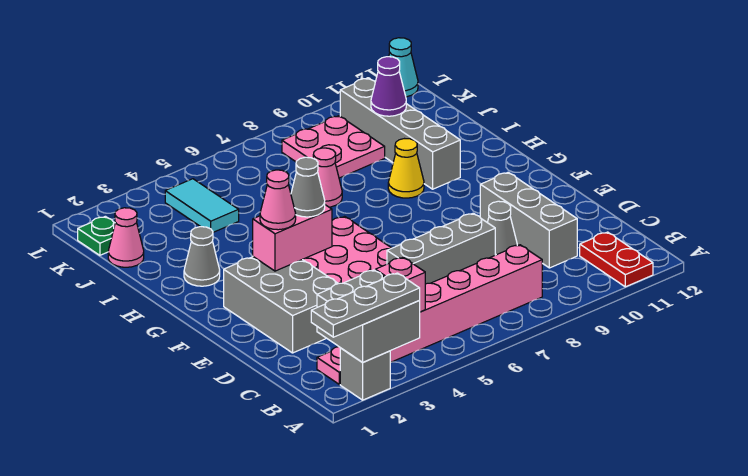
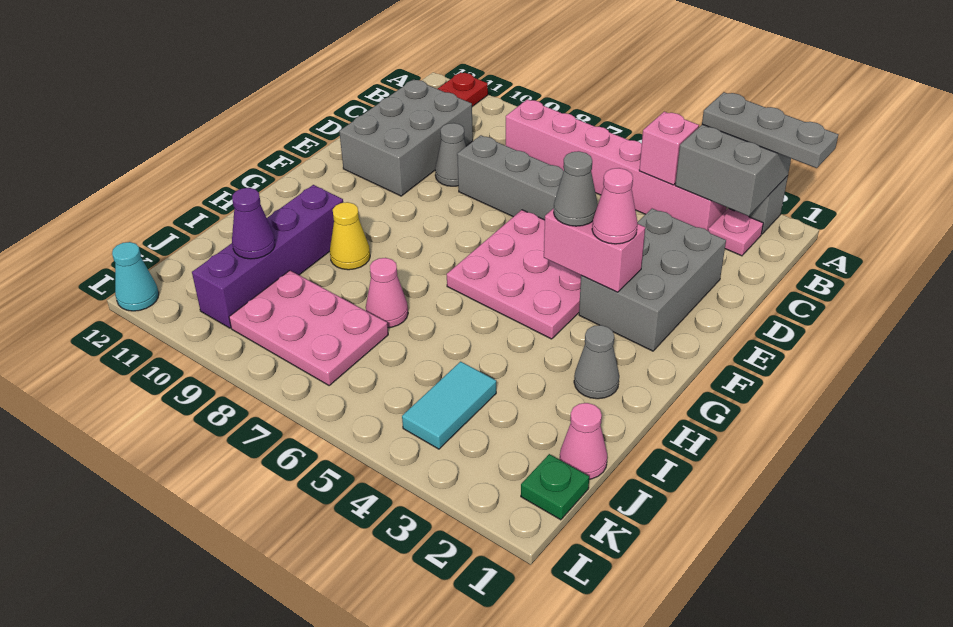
grey brick C10:E10 level 1 -> grey brick C10:E11 level 1
grey brick H10:K10 level 1 -> purple brick H10:K10 level 1
pink plate J8:K9 level 1 -> pink plate J7:K9 level 1

